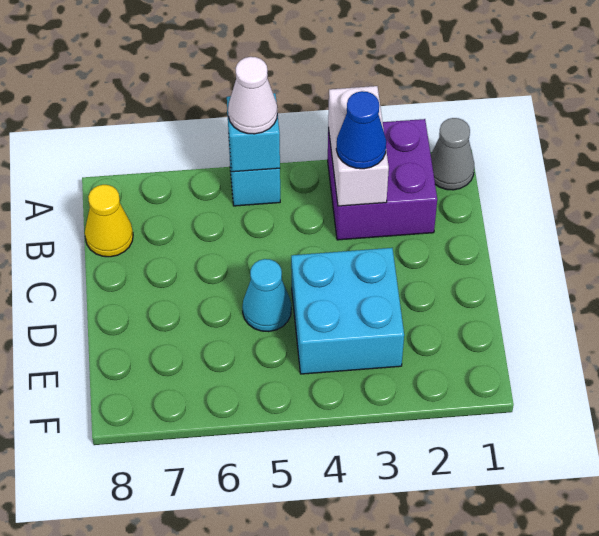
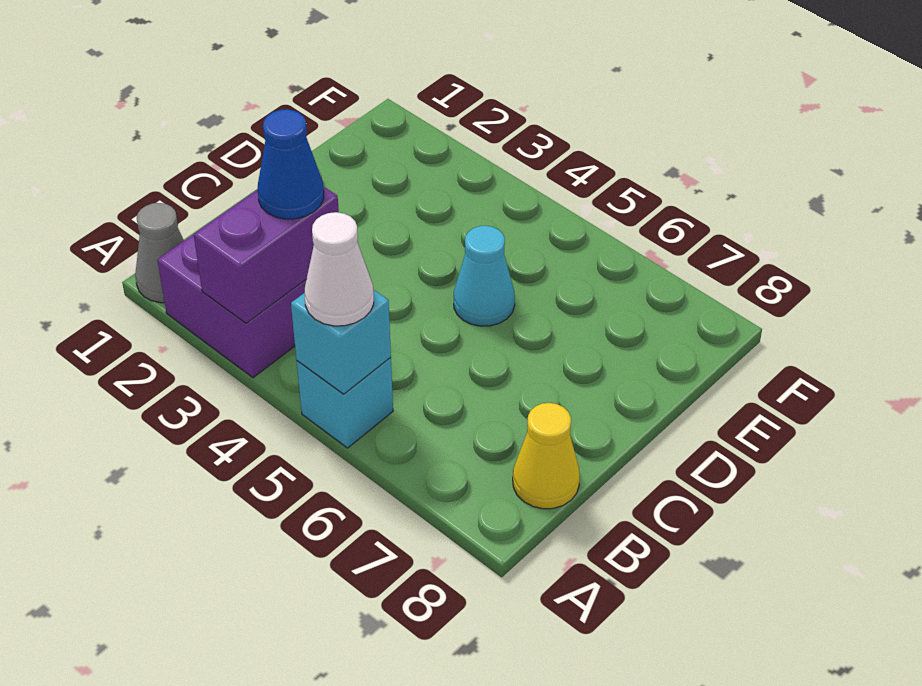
white brick A3:B3 level 2 -> purple brick A3:B3 level 2
cyan brick D3:E4 level 1 -> none

